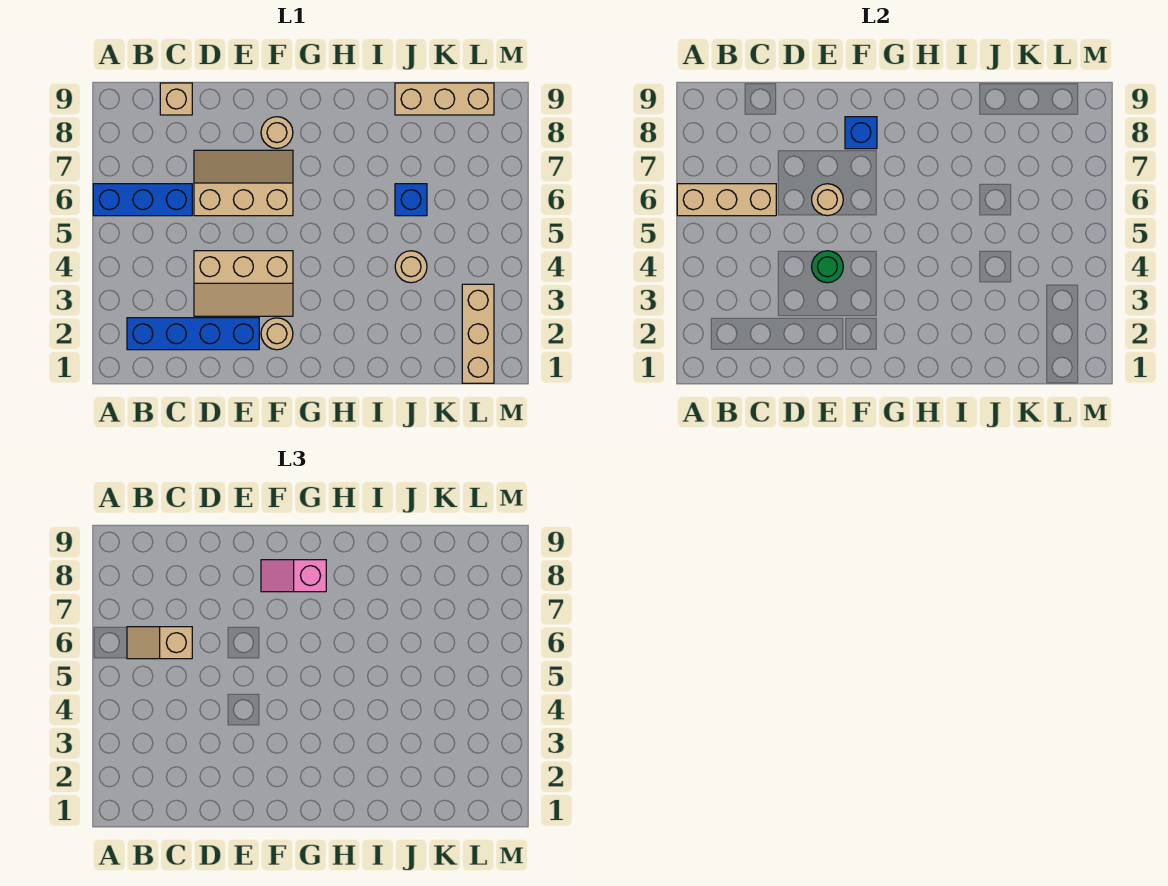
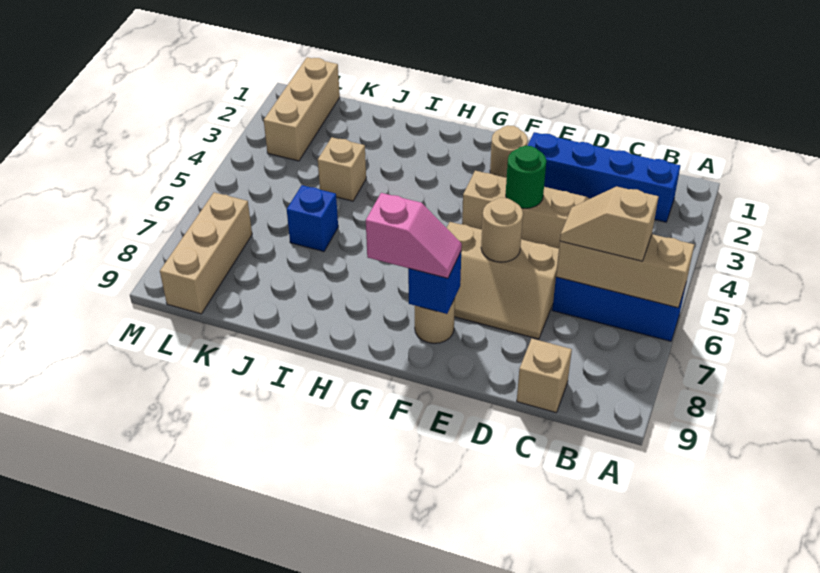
tan slope B6:C6 level 3 top C -> tan slope B6:C6 level 3 top B
tan round brick J4 level 1 -> tan brick J4 level 1
tan brick J9:L9 level 1 -> tan brick L7:L9 level 1

